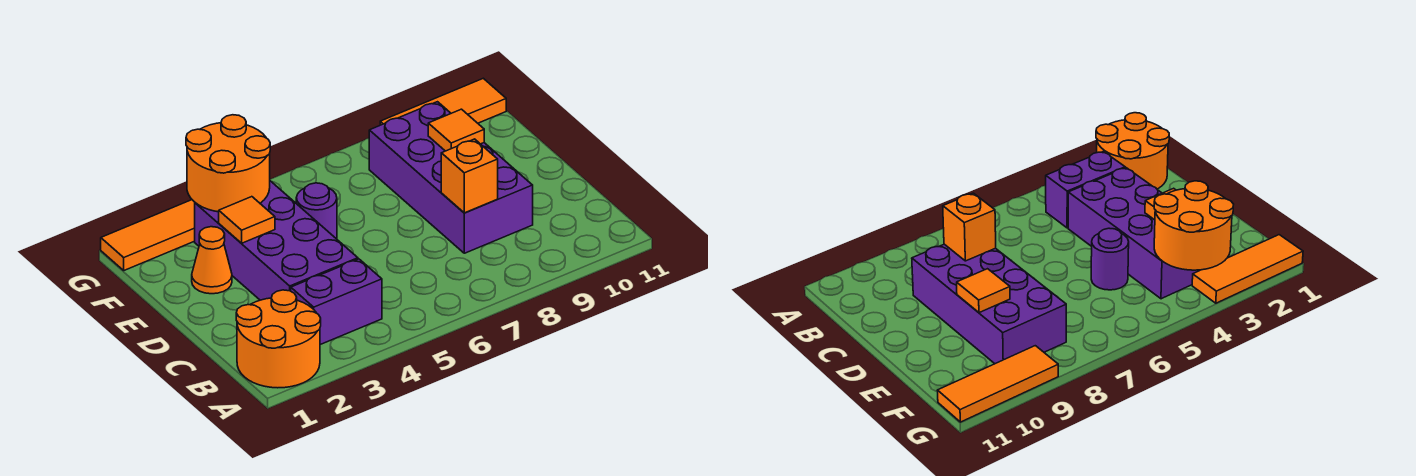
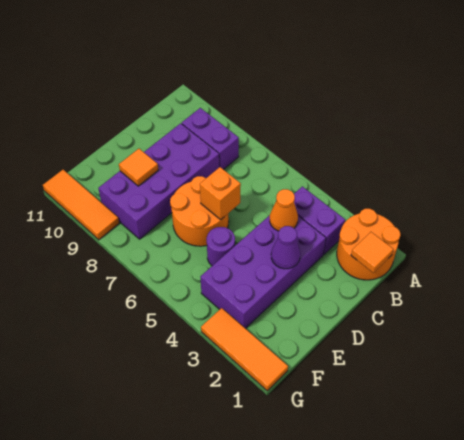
none -> purple brick B8:B9 level 1
orange brick C8 level 2 -> orange brick D6 level 2
none -> purple cone D3 level 2
orange cone E2 level 1 -> orange cone C4 level 2
orange tile E3 level 2 -> orange tile B1 level 2
orange round brick F3:G4 level 2 -> orange round brick D6:E7 level 1

